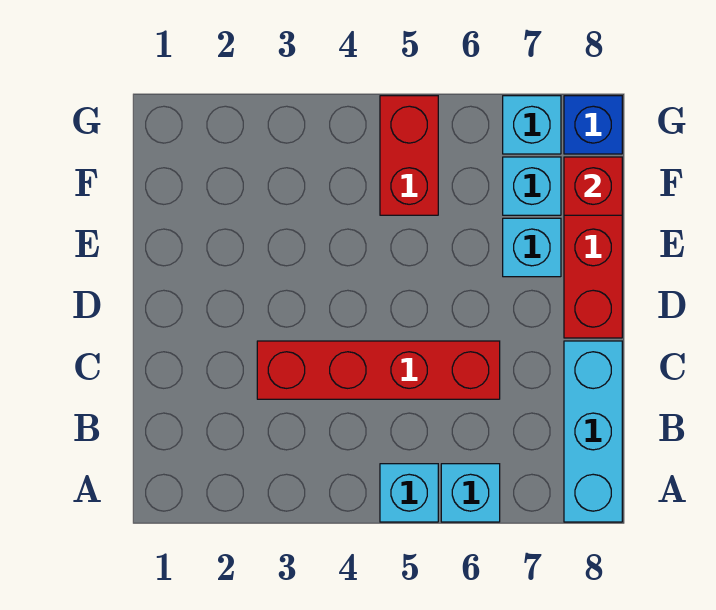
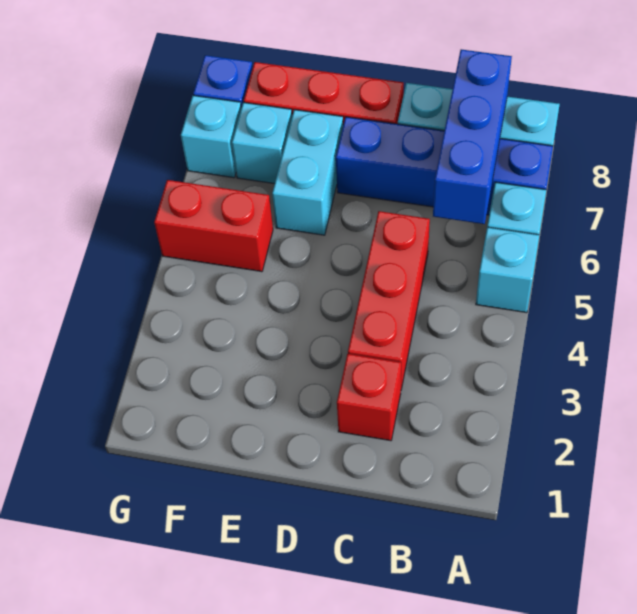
none -> blue brick A7:D7 level 1
none -> blue brick B6:B8 level 2
red brick C3:C6 level 1 -> red brick C3:C5 level 1
cyan brick E7 level 1 -> cyan brick E6:E7 level 1
red brick F8 level 2 -> red brick C2 level 1

